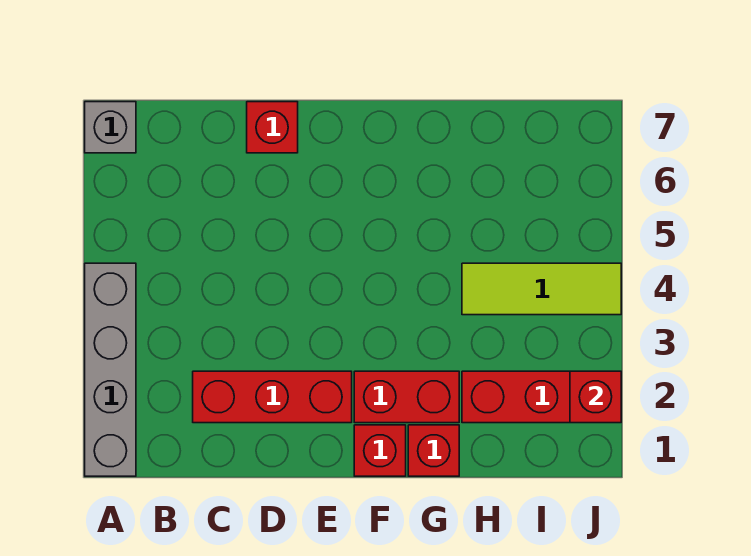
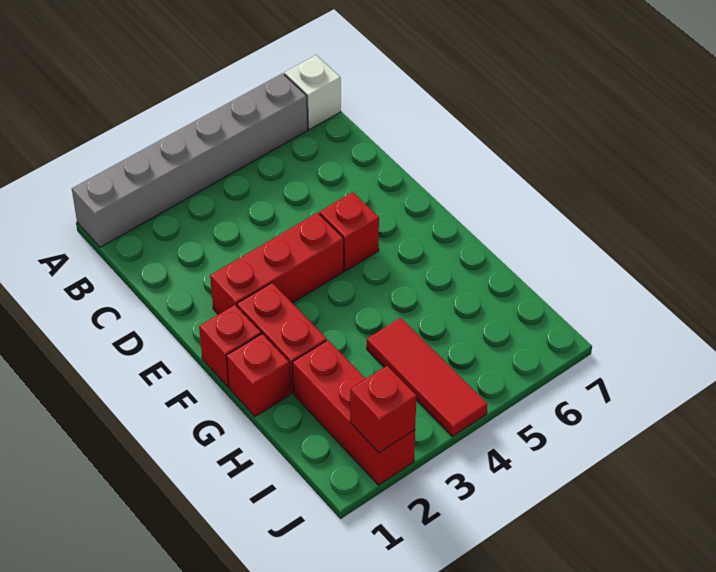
grey brick A1:A4 level 1 -> grey brick A1:A6 level 1
grey brick A7 level 1 -> white brick A7 level 1
red brick C2:E2 level 1 -> red brick E2:E4 level 1
red brick D7 level 1 -> red brick E5 level 1
lime tile H4:J4 level 1 -> red tile H4:J4 level 1

